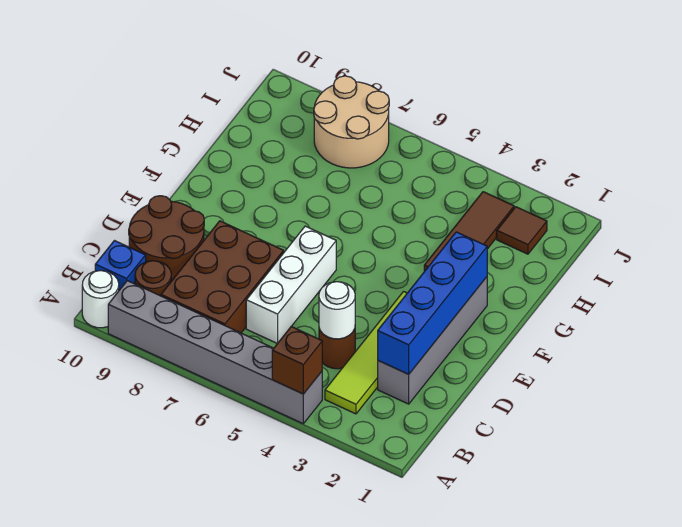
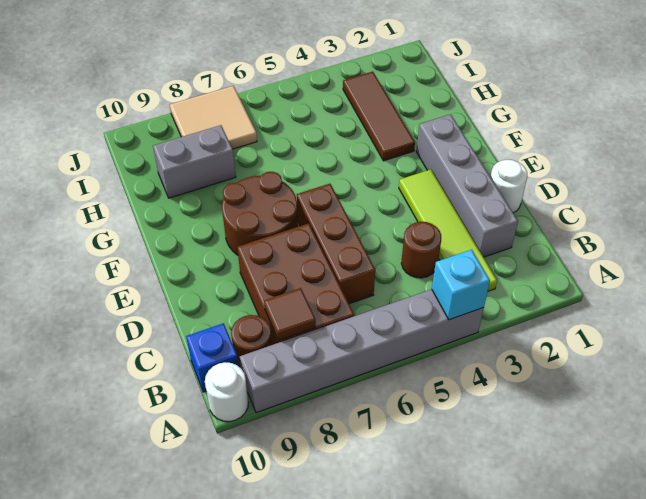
brown brick A4 level 2 -> cyan brick A4 level 2
blue brick C2:F2 level 2 -> none
white round brick C4 level 2 -> white round brick D1 level 1
white brick C6:E6 level 1 -> brown brick C6:E6 level 1
brown round brick C9:D10 level 1 -> brown round brick E7:F8 level 1
none -> grey brick H8:H9 level 1
brown tile I2 level 1 -> brown tile B8 level 2
tan round brick I7:J8 level 1 -> tan tile I7:J8 level 1

